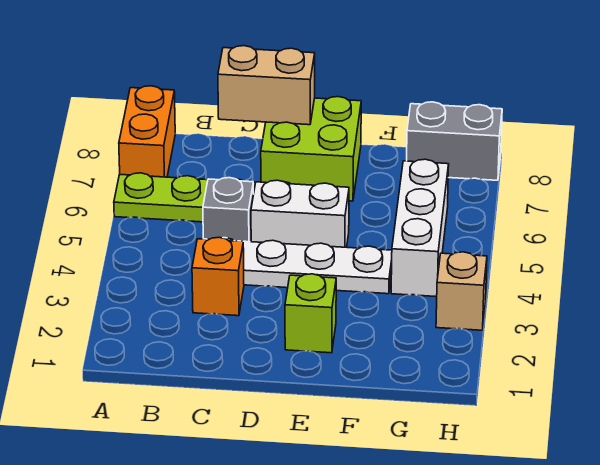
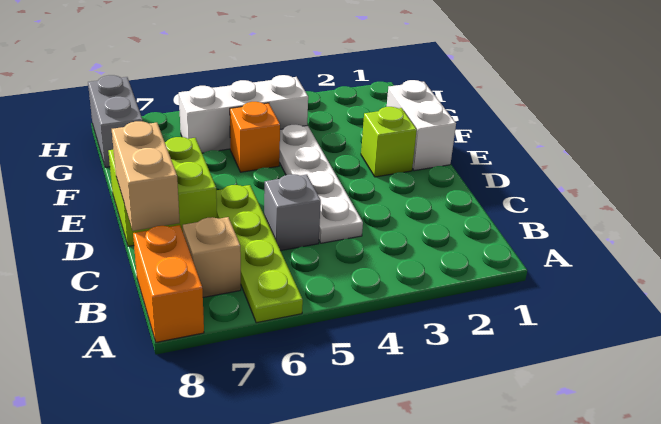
orange brick A7:A8 level 1 -> orange brick A8:B8 level 1
orange brick C3 level 1 -> orange brick F5 level 1
white brick D5:E5 level 1 -> white brick E1:F1 level 1
tan brick H3 level 1 -> tan brick B7 level 1

